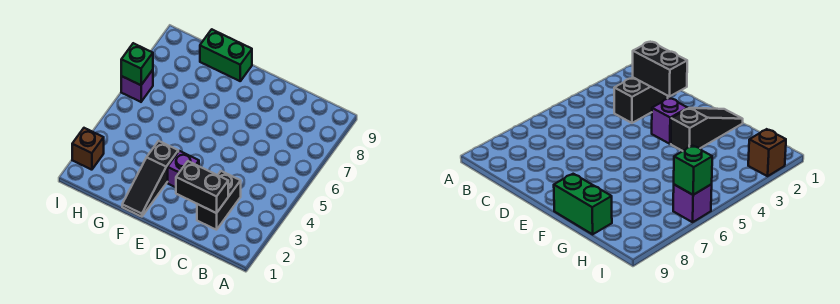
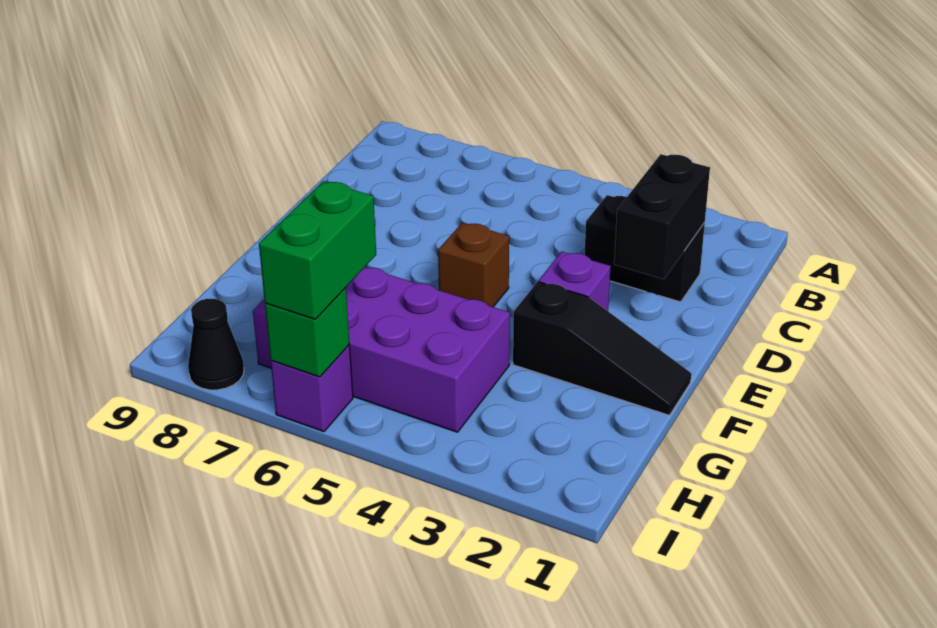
green brick F9:G9 level 1 -> green brick H6:I6 level 3
none -> purple brick G4:H7 level 1
brown brick I2 level 1 -> brown brick E5 level 1
none -> black cone I8 level 1

